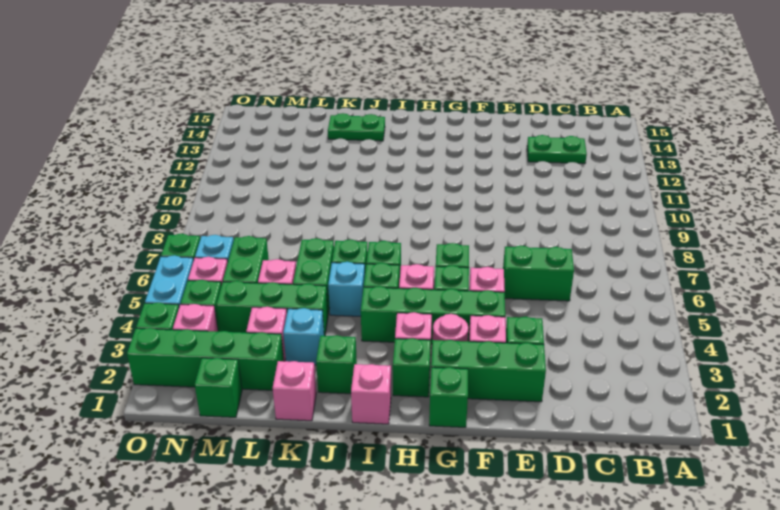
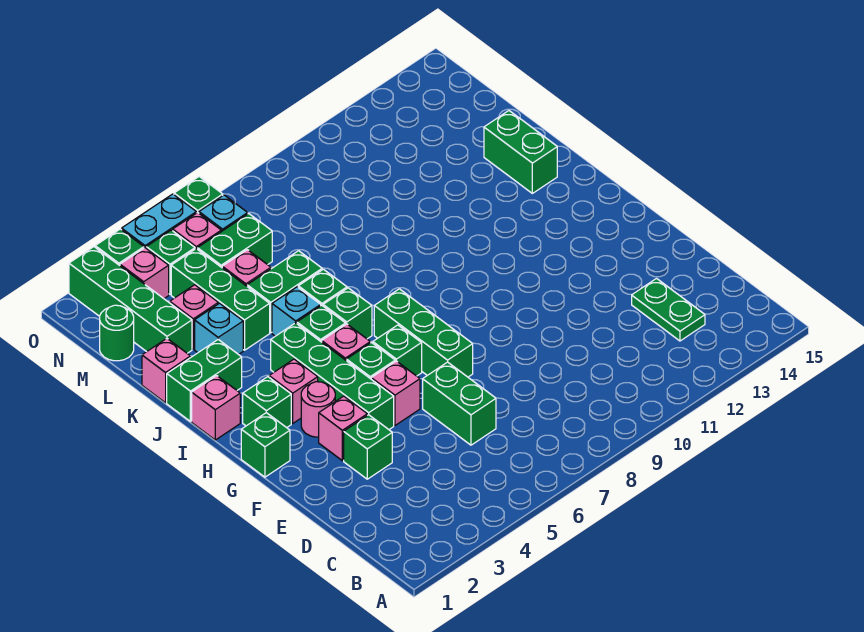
green brick E2:G2 level 1 -> green brick F7:H7 level 1
green brick J2 level 1 -> green brick J1:J2 level 1
green plate J14:K14 level 1 -> green brick J14:K14 level 1
green brick M1 level 1 -> green round brick M1 level 1

